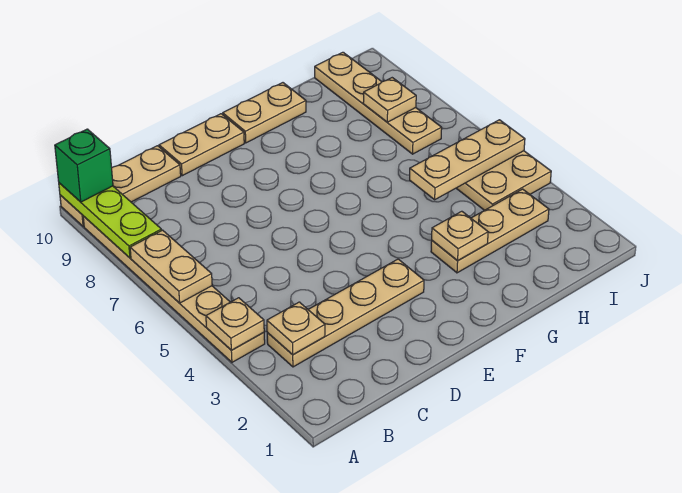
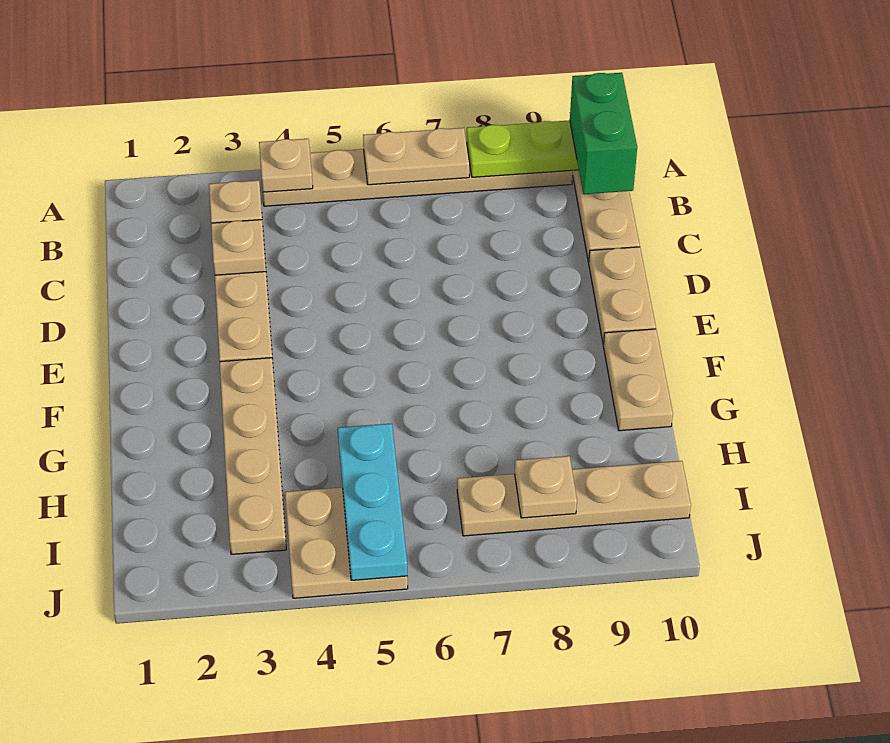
green brick A10 level 3 -> green brick A10:B10 level 3
tan plate G3:I3 level 1 -> tan plate F3:I3 level 1
tan plate G3 level 2 -> tan plate C3 level 2
tan plate H5:J5 level 2 -> cyan plate H5:J5 level 2

